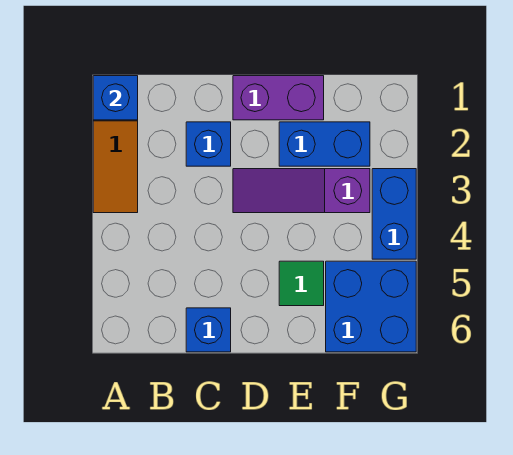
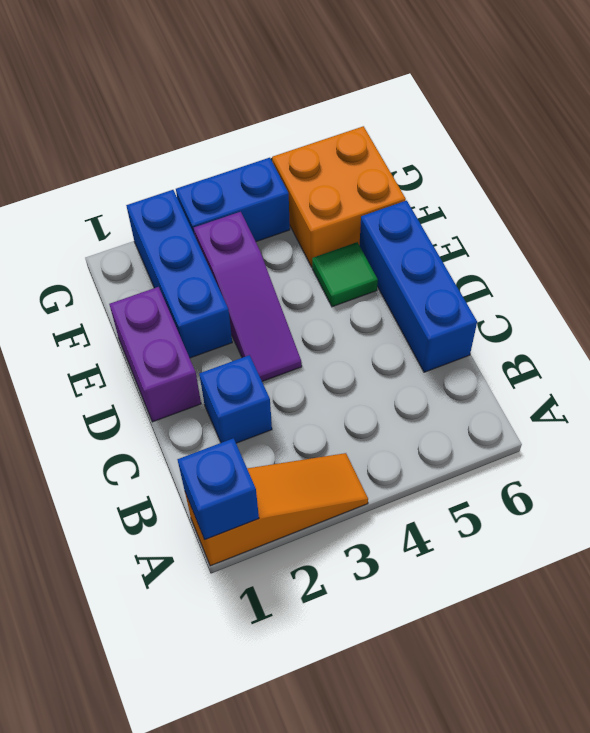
blue brick C6 level 1 -> blue brick C6:E6 level 1
blue brick E2:F2 level 1 -> blue brick E2:G2 level 1
blue brick F5:G6 level 1 -> orange brick F5:G6 level 1

